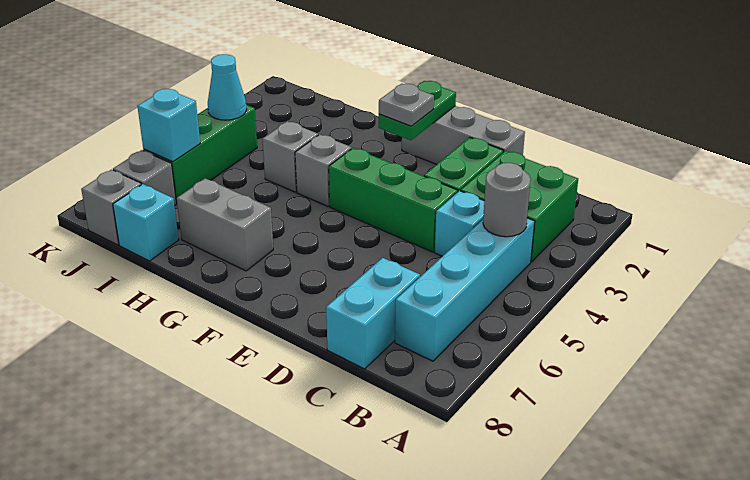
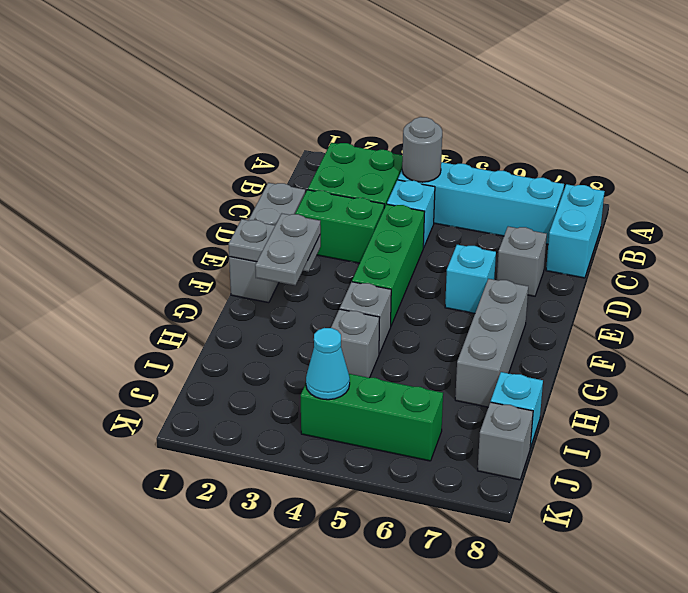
cyan brick C7:C8 level 1 -> cyan brick B8:C8 level 1
green plate F1:F2 level 2 -> grey plate F1:F2 level 2
grey plate F2 level 3 -> grey plate F2:G2 level 3
grey brick G7:H7 level 1 -> grey brick F7:H7 level 1
cyan brick J6 level 2 -> cyan brick E6 level 1
grey brick J7 level 1 -> grey brick D7 level 1

